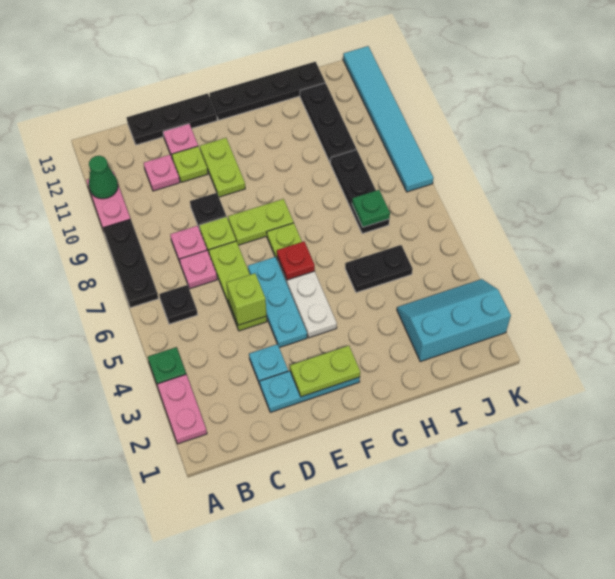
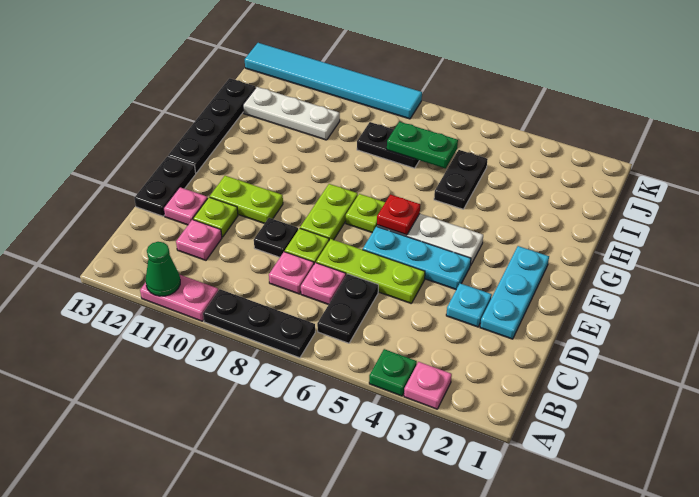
pink plate A2:A3 level 1 -> pink plate A3 level 1
black plate B6 level 1 -> black plate B6:C6 level 1
black plate C13:E13 level 1 -> black plate D13:E13 level 1
lime brick D5 level 2 -> none
lime plate E2:F2 level 2 -> none
cyan slope I2:K3 level 1 top 2 -> none
black plate I7:I9 level 1 -> black plate I7:I8 level 1
green plate I7 level 2 -> green plate I6:I7 level 2
black plate I10:I12 level 1 -> white plate I10:I12 level 1

